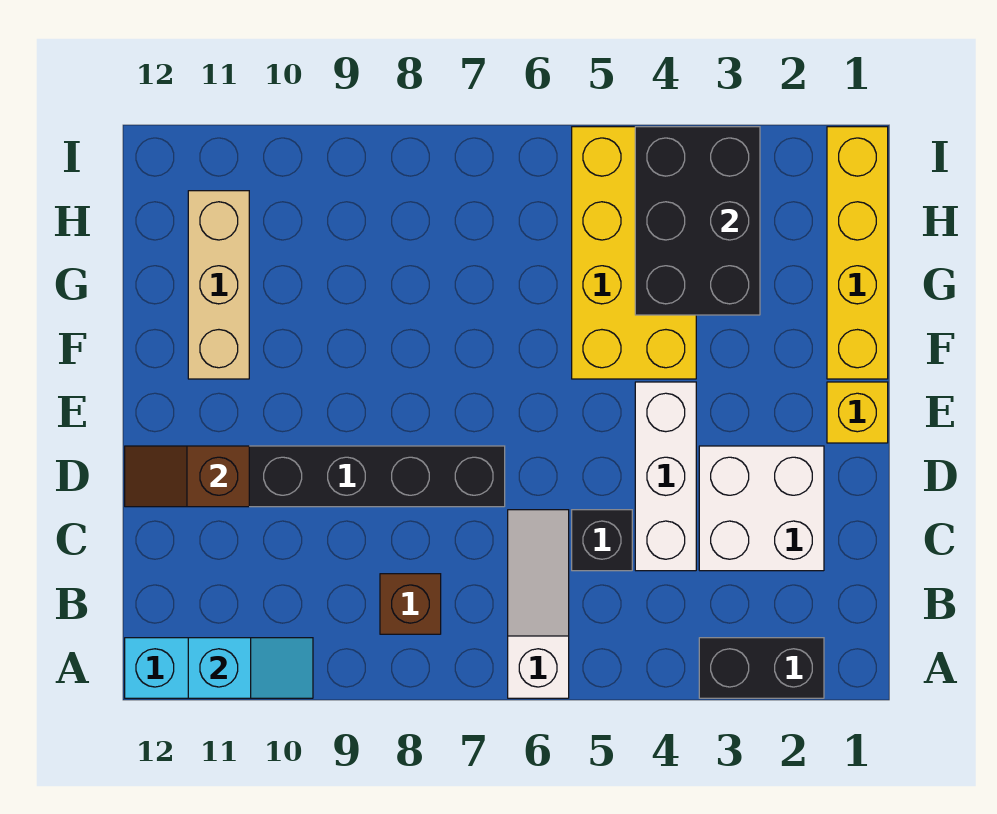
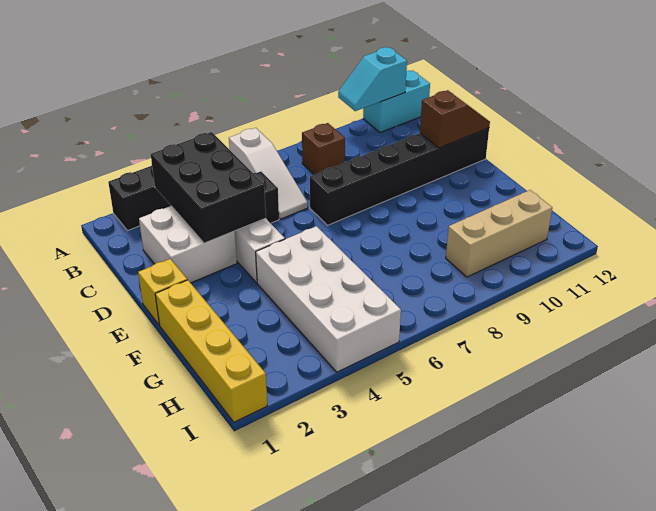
yellow brick F4:I5 level 1 -> white brick F4:I5 level 1
tan brick F11:H11 level 1 -> tan brick H9:H11 level 1
black brick G3:I4 level 2 -> black brick B3:D4 level 2

